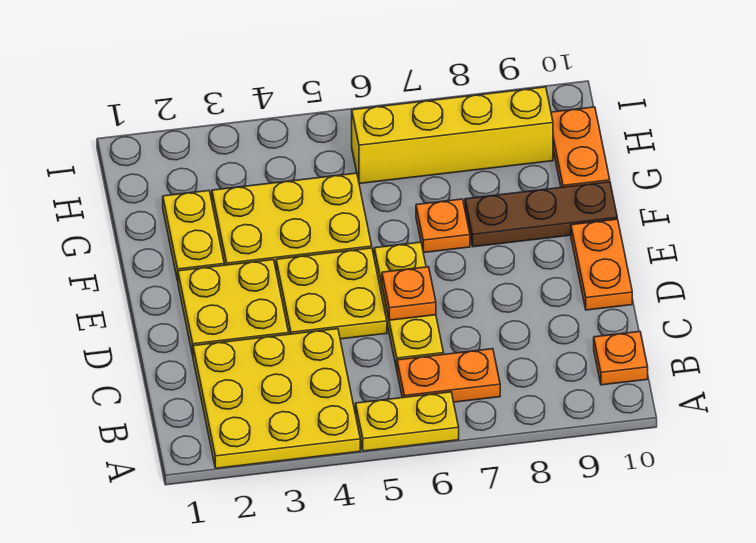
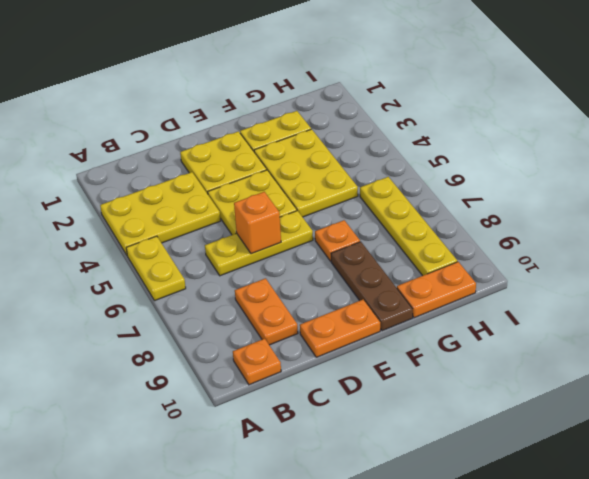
yellow plate A2:C4 level 1 -> yellow plate A3:C4 level 1
orange plate B6:B7 level 1 -> orange plate C8:C9 level 1
orange plate D6 level 2 -> orange brick D6 level 2
yellow brick H6:H9 level 1 -> yellow plate H6:H9 level 1

